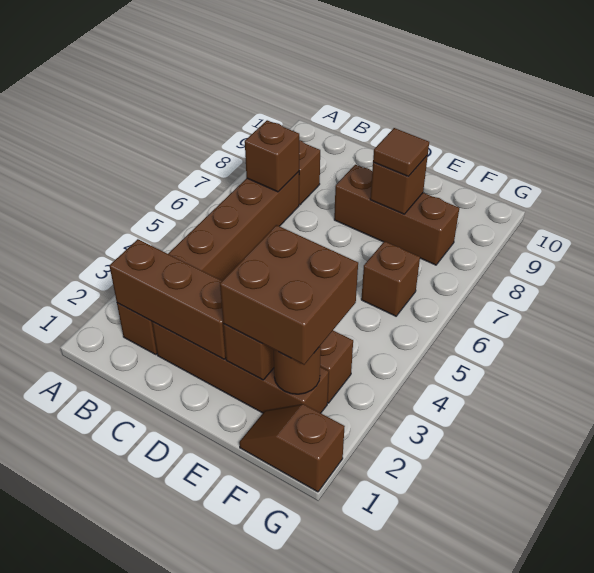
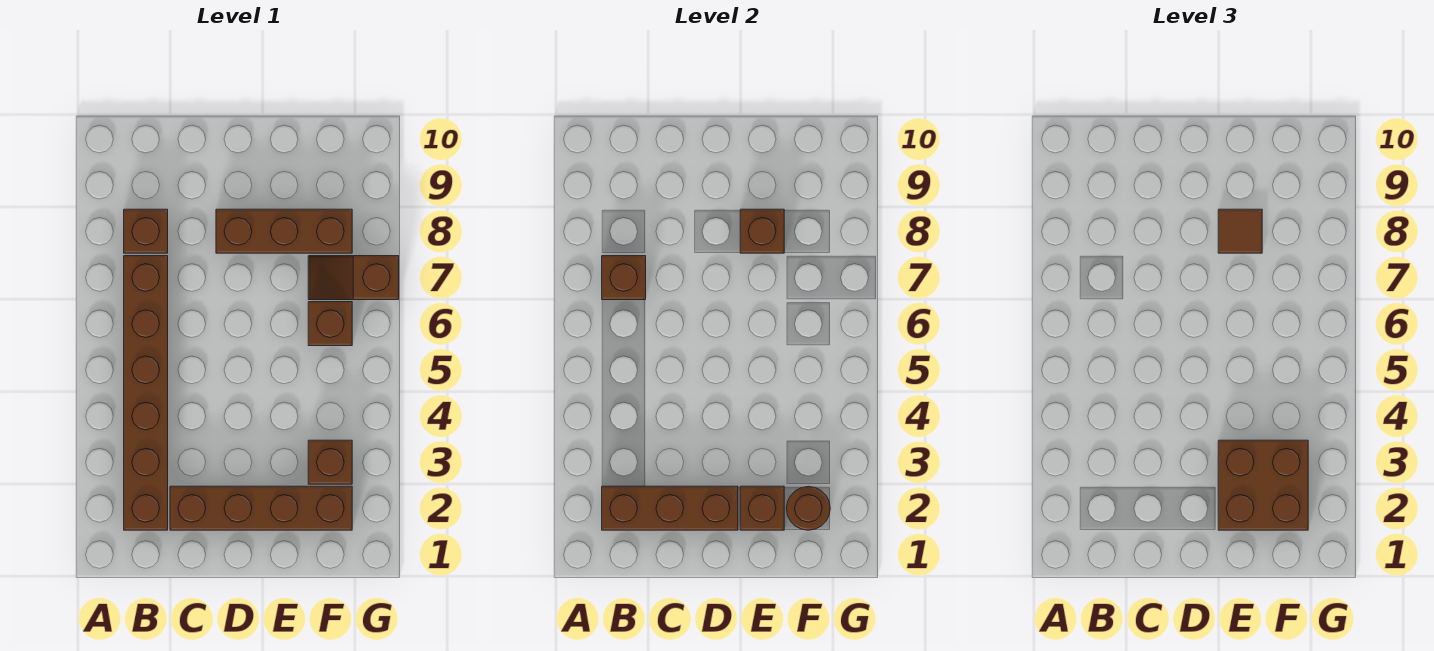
brown slope F1:G1 level 1 top G -> brown slope F7:G7 level 1 top G

